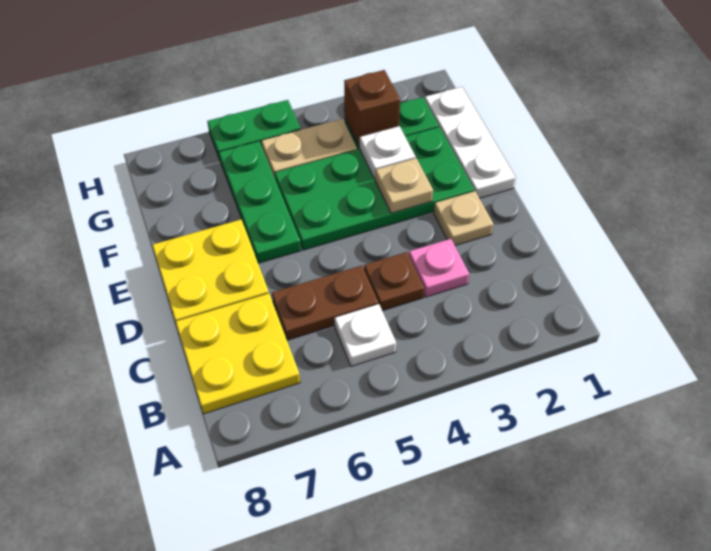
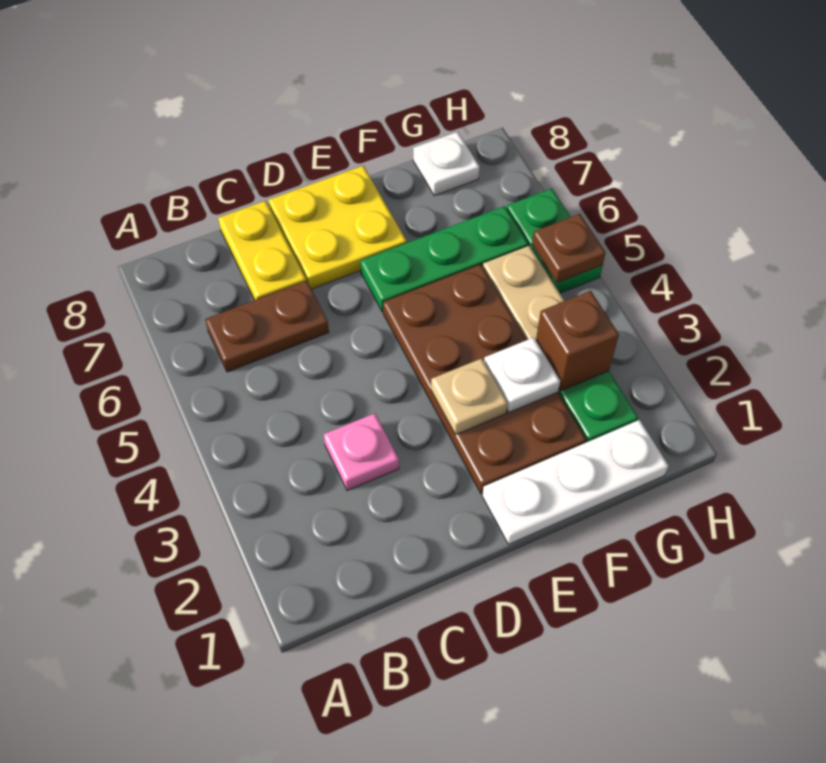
white plate B5 level 1 -> white plate G8 level 1
yellow plate B7:C8 level 1 -> yellow plate C7:C8 level 1
brown plate C4 level 1 -> brown plate H5 level 2
brown plate C5:C6 level 1 -> brown plate B6:C6 level 1
tan plate D2 level 1 -> none
green plate E2:F5 level 1 -> brown plate E2:F5 level 1

